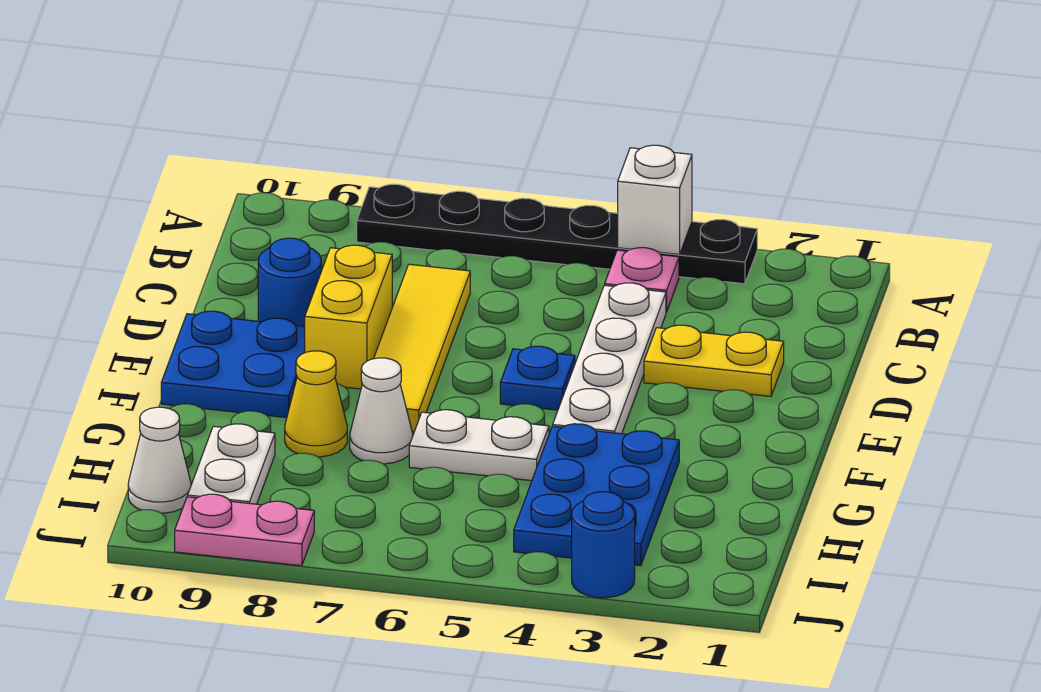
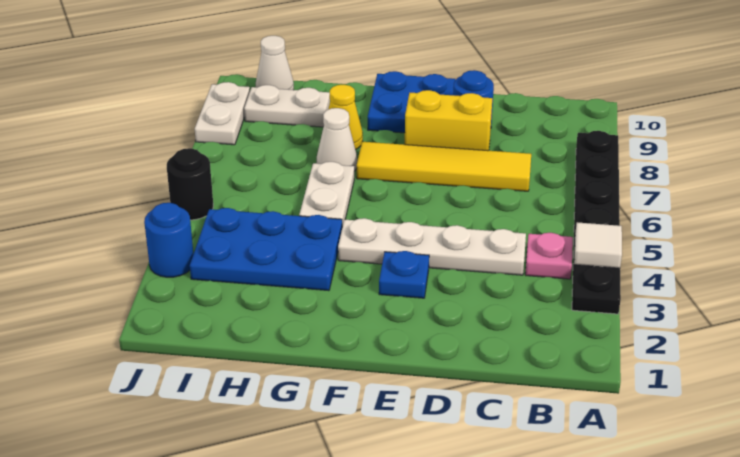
white brick A4 level 2 -> white tile A4 level 2
yellow plate D2:D3 level 1 -> none
blue plate E5 level 1 -> blue plate E3 level 1
none -> black round brick J5 level 1
pink plate J8:J9 level 1 -> white plate J8:J9 level 1

